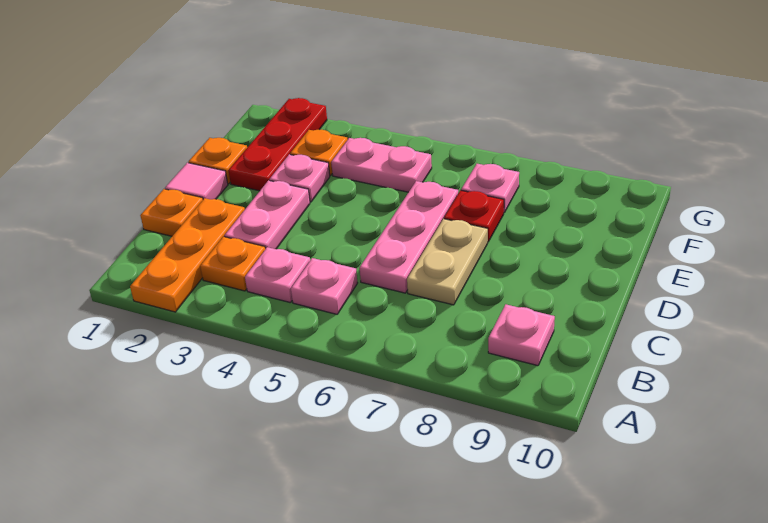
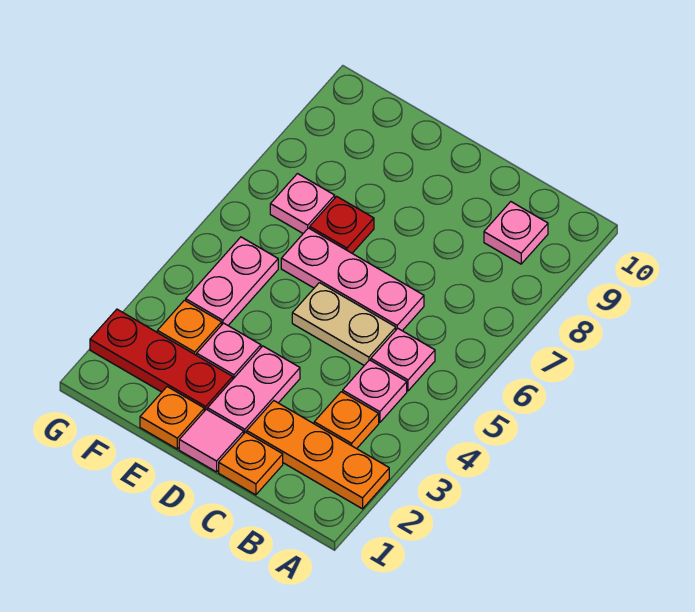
pink plate C3:D3 level 1 -> pink plate D2:D3 level 1
tan plate C7:D7 level 1 -> tan plate C5:D5 level 1

